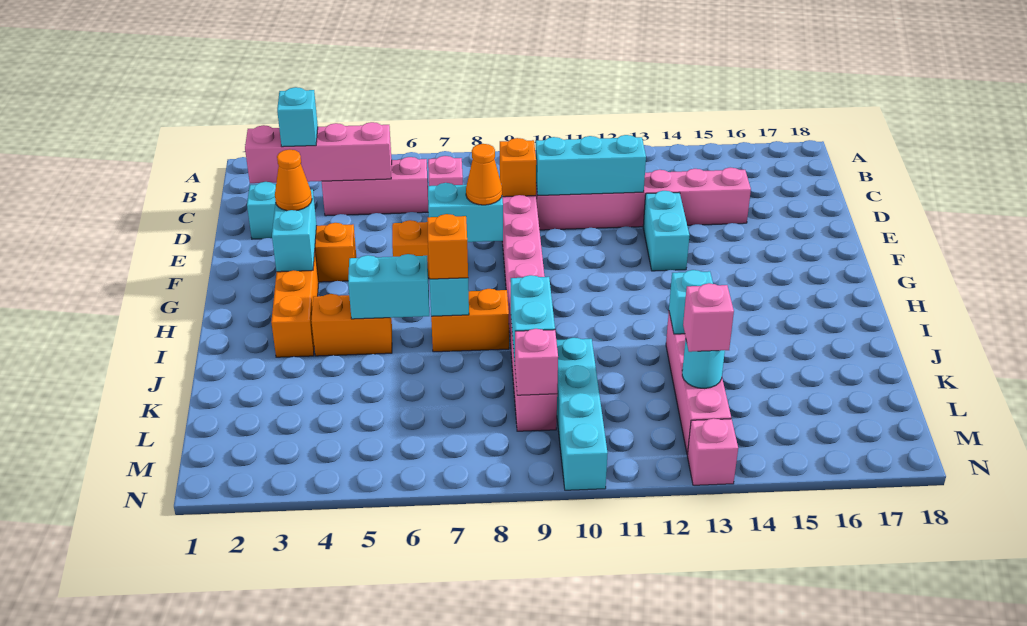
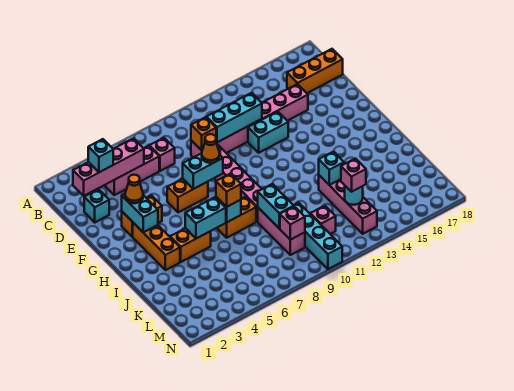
none -> orange brick C16:C18 level 1
cyan brick E13:F13 level 1 -> cyan brick E12:E13 level 1
pink brick N13 level 1 -> pink brick L11 level 1

